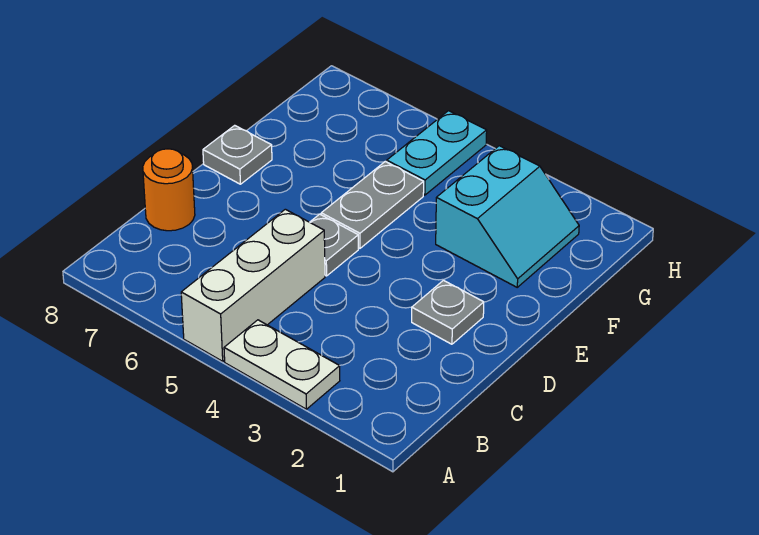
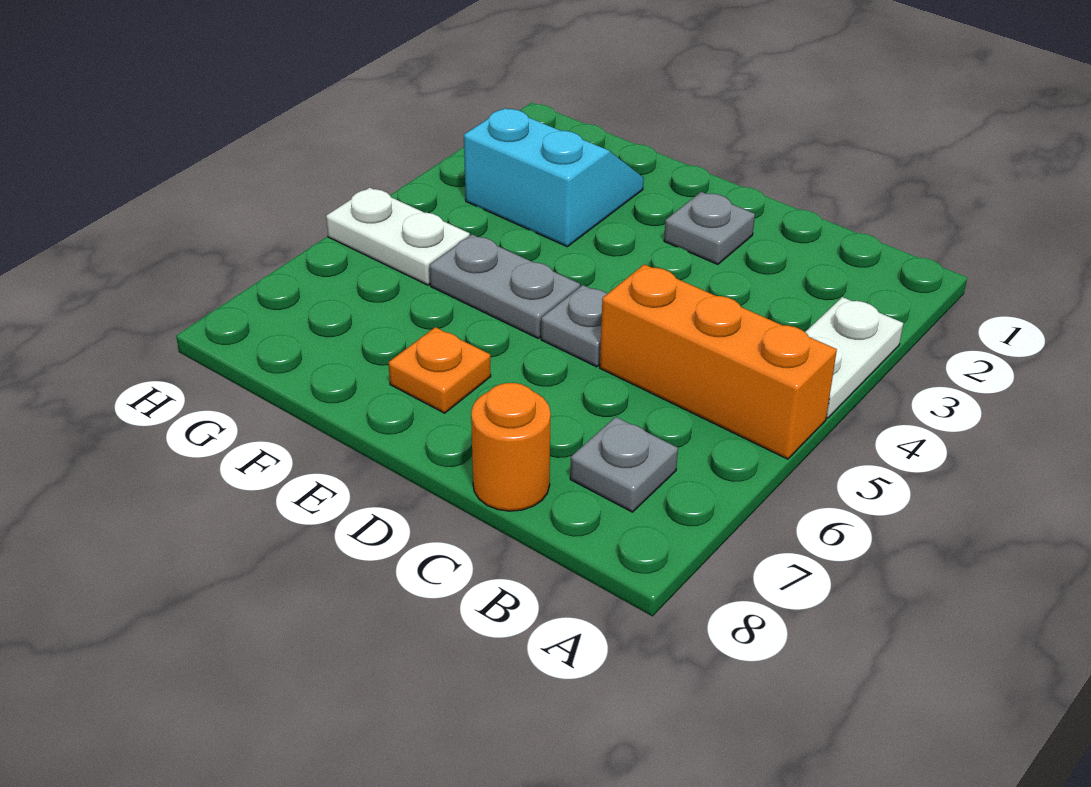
white brick A5:C5 level 1 -> orange brick A5:C5 level 1
none -> orange plate E7 level 1
grey plate E8 level 1 -> grey plate B7 level 1
cyan plate G5:H5 level 1 -> white plate G5:H5 level 1

